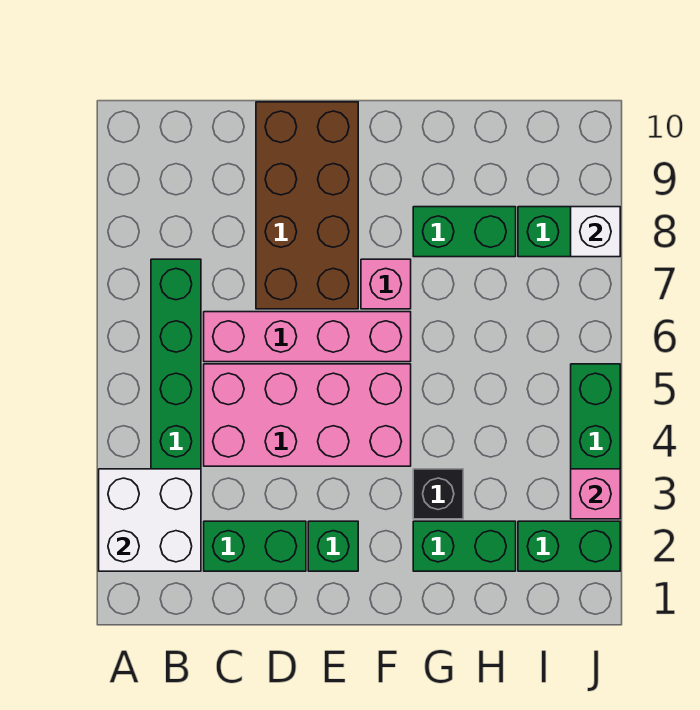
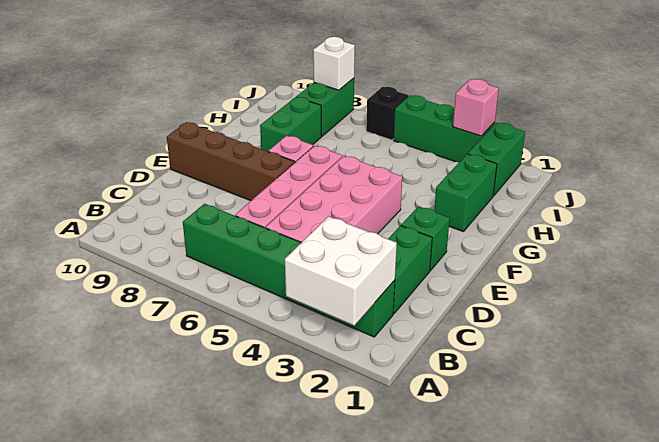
brown brick D7:E10 level 1 -> brown brick E7:E10 level 1
black brick G3 level 1 -> black brick J6 level 1

